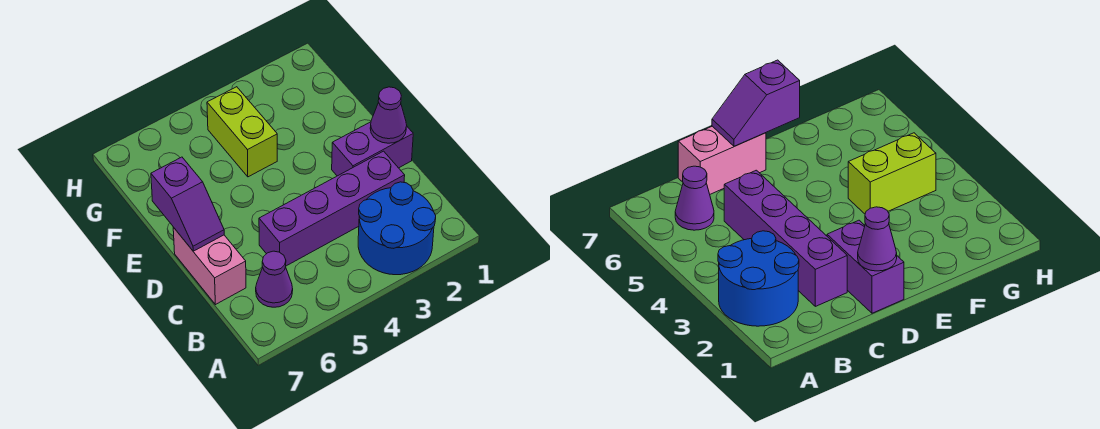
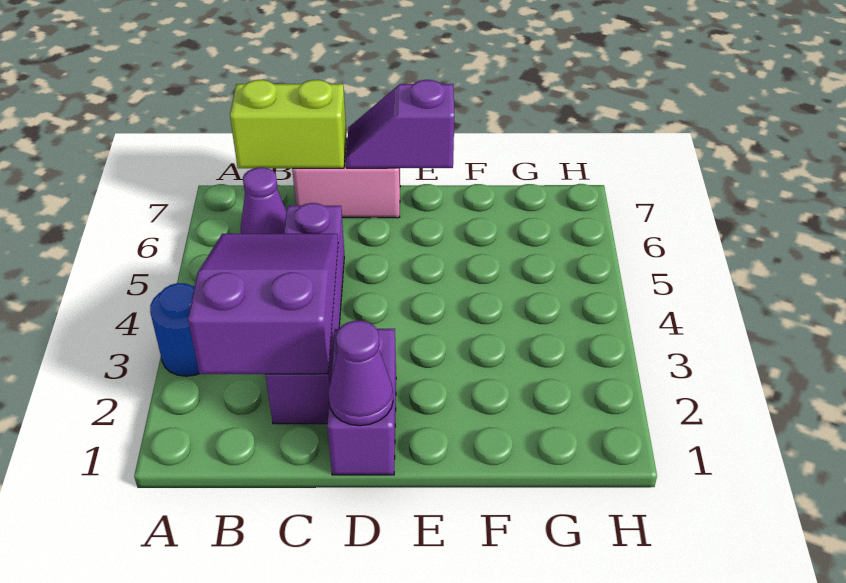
blue round brick A2:B3 level 1 -> blue round brick A3 level 1
none -> purple slope B2:C4 level 2 top 2
lime brick F4:G4 level 1 -> lime brick B7:C7 level 2

